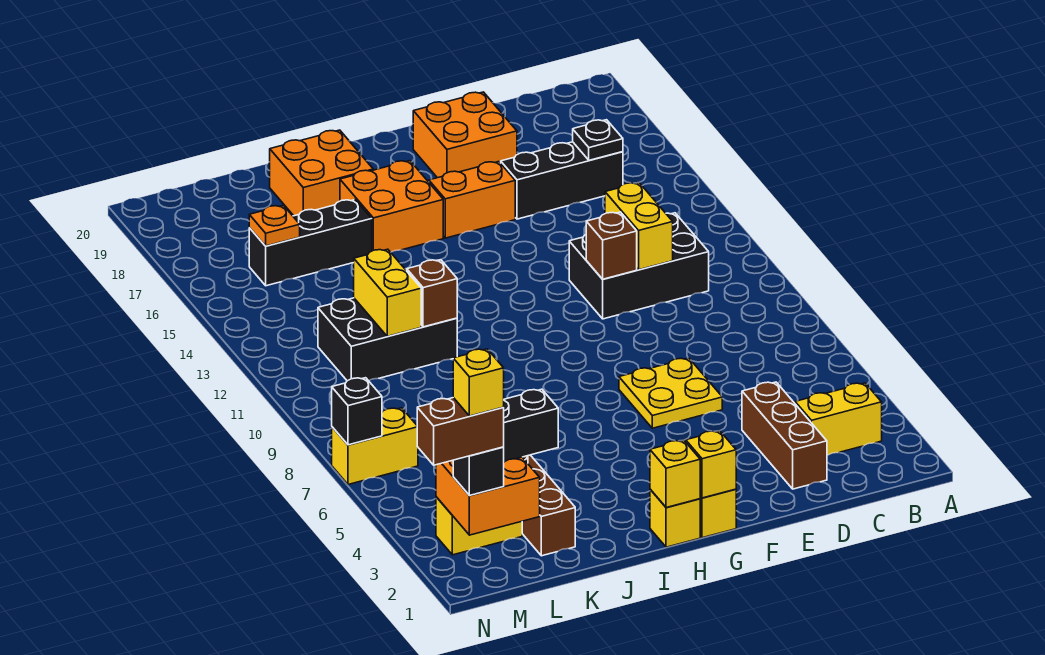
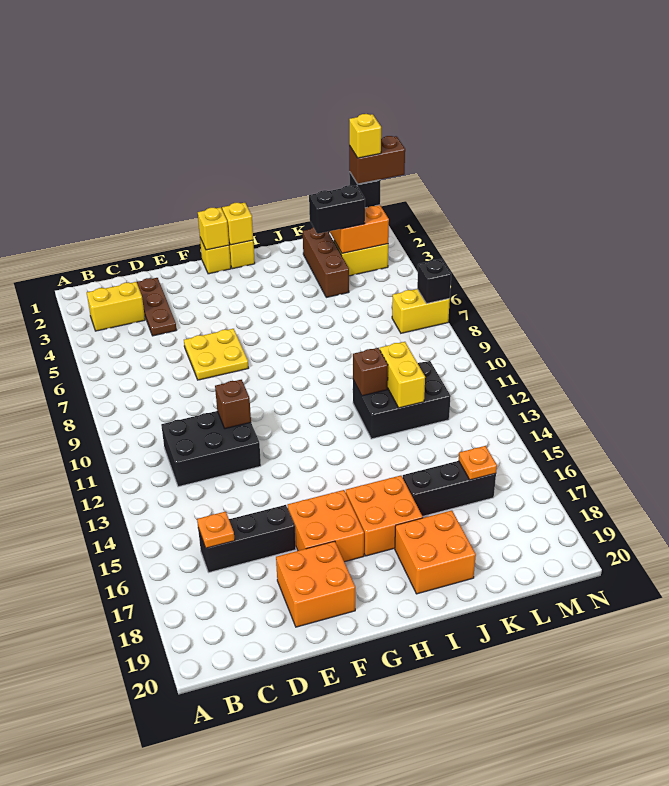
black plate C16 level 2 -> orange plate C16 level 2
brown brick D2:D4 level 1 -> brown plate D2:D4 level 1
yellow brick D11:D12 level 2 -> none
orange brick F16:G16 level 1 -> orange brick F16:G17 level 1

